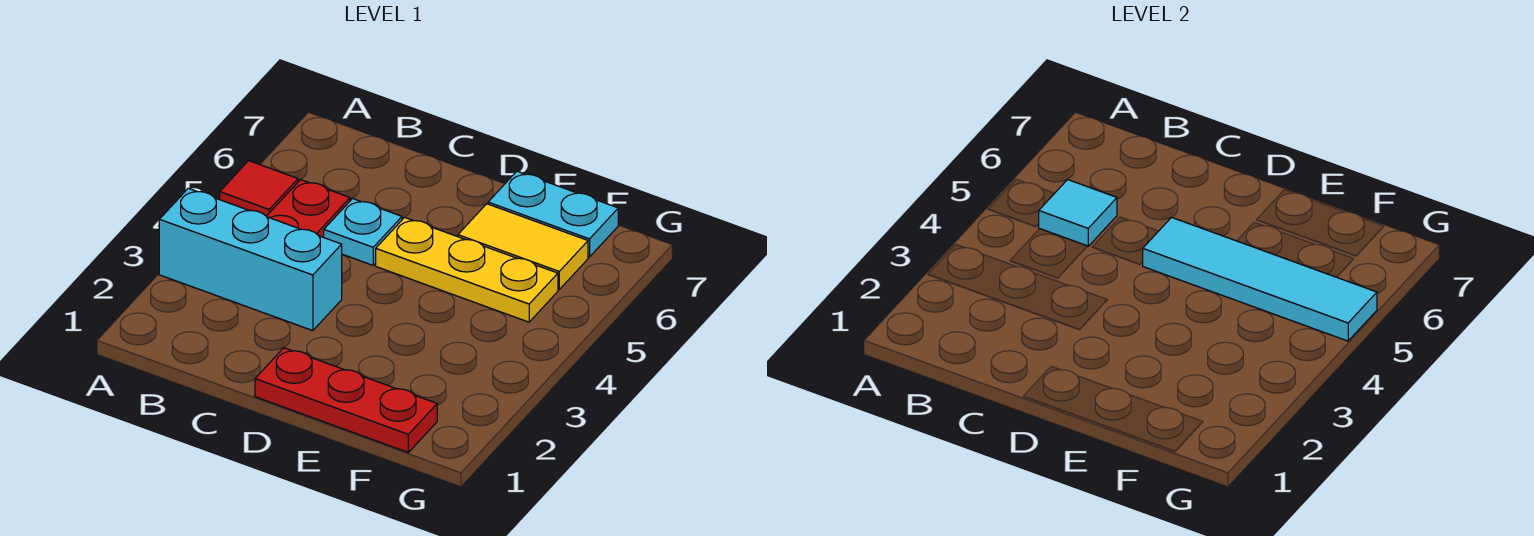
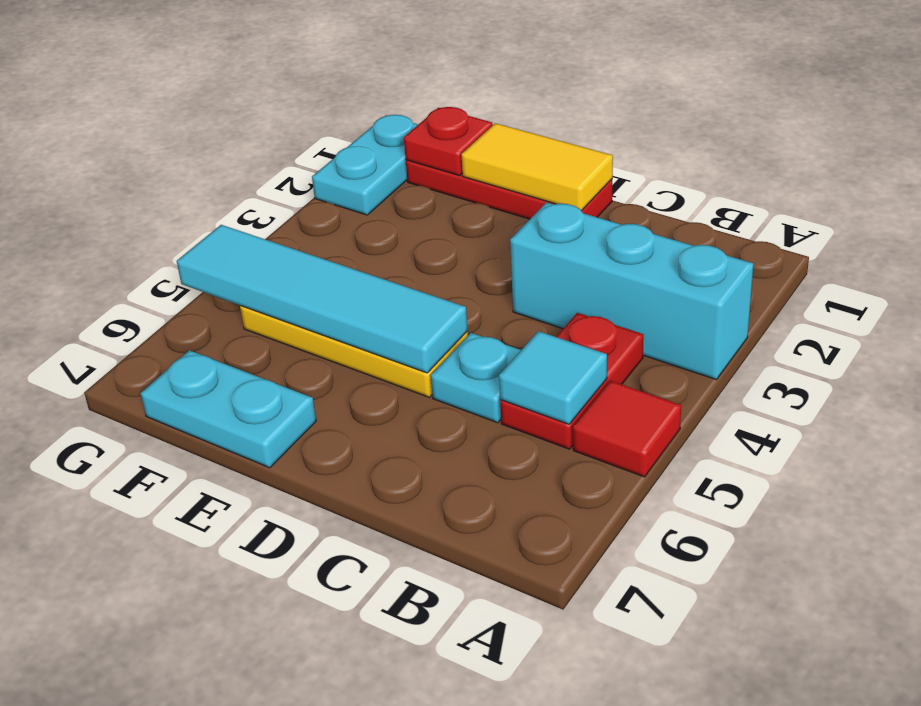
yellow tile E6:F6 level 1 -> yellow tile D1:E1 level 2
none -> red plate F1 level 2
none -> cyan plate G1:G2 level 1

